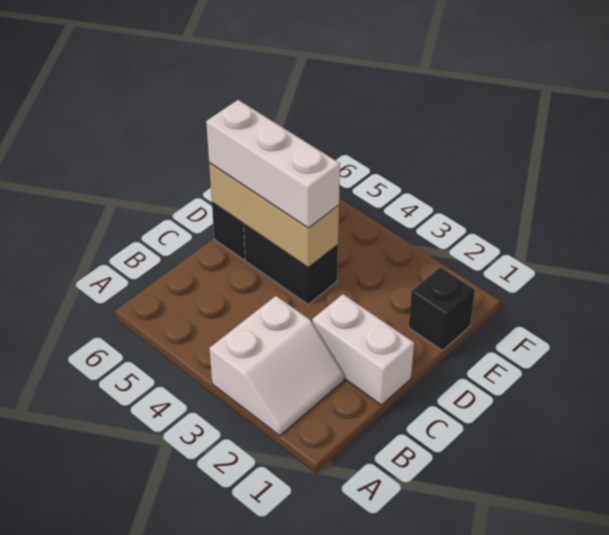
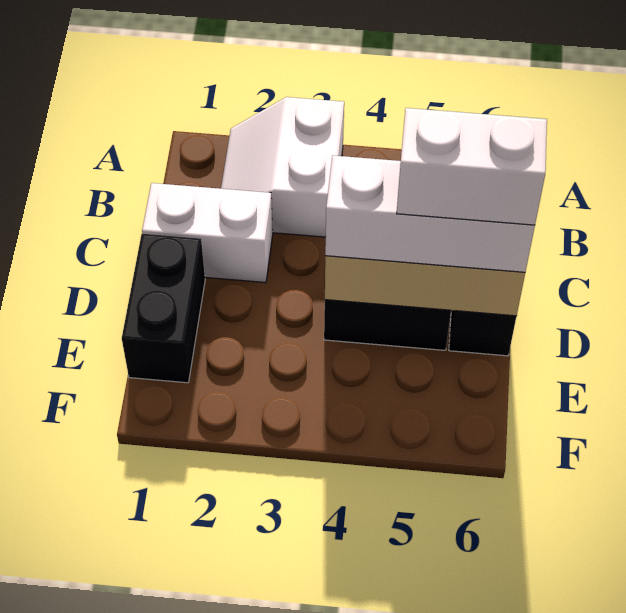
none -> white brick D5:D6 level 4
black brick E1 level 1 -> black brick D1:E1 level 1

